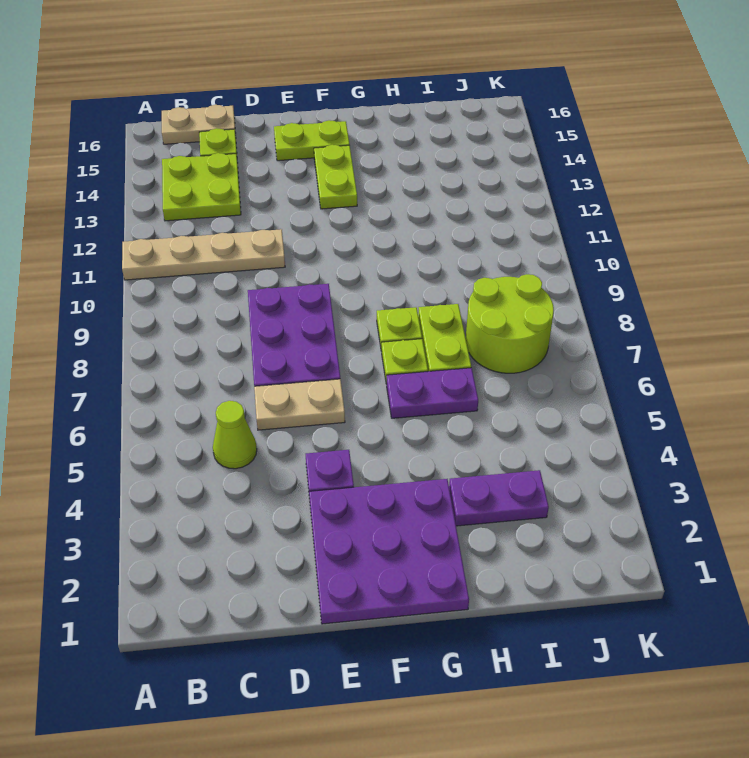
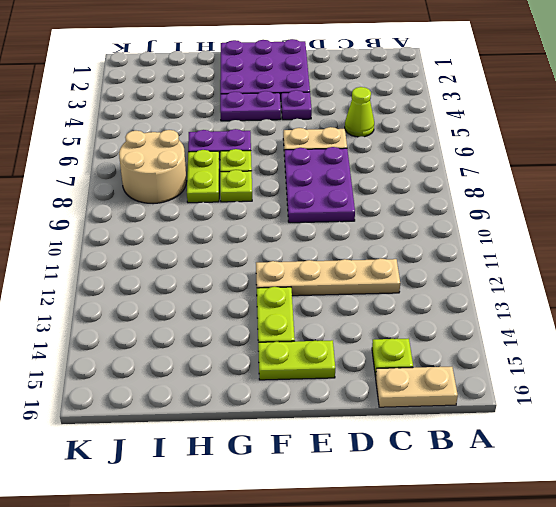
tan plate A11:D11 level 1 -> tan plate C12:F12 level 1
lime plate B13:C14 level 1 -> none
purple plate H3:I3 level 1 -> purple plate F4:G4 level 1
lime round brick I7:J8 level 1 -> tan round brick I7:J8 level 1

